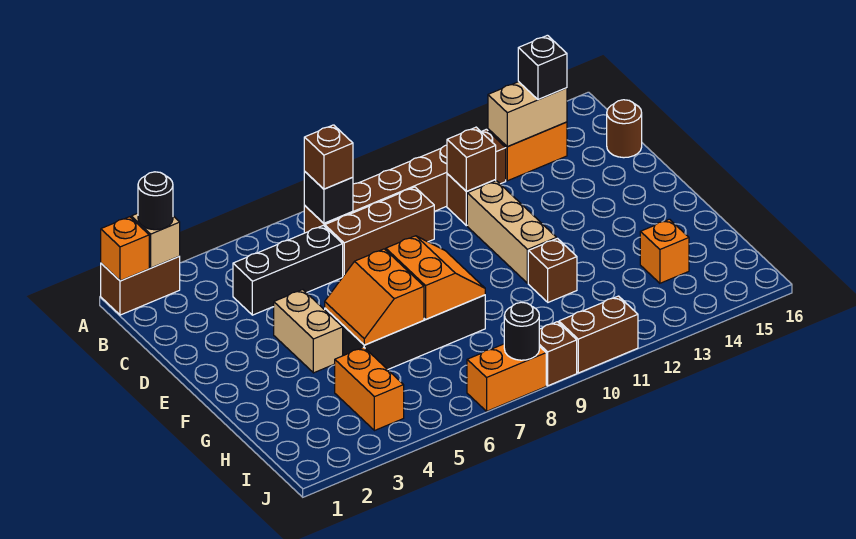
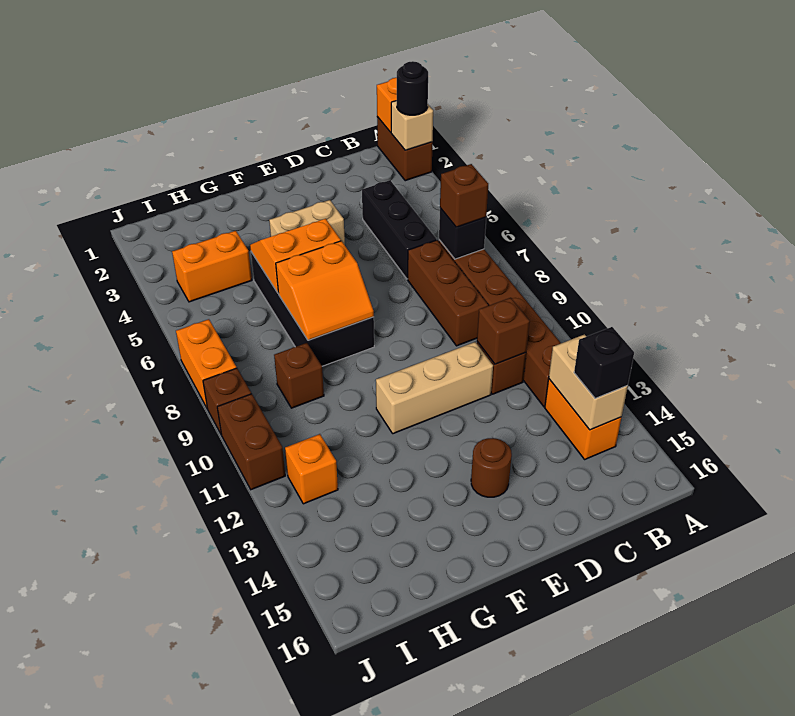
brown round brick C16 level 1 -> brown round brick E14 level 1
brown brick G11 level 1 -> brown brick H9 level 1
orange brick H14 level 1 -> orange brick I12 level 1
black round brick J8 level 2 -> none

